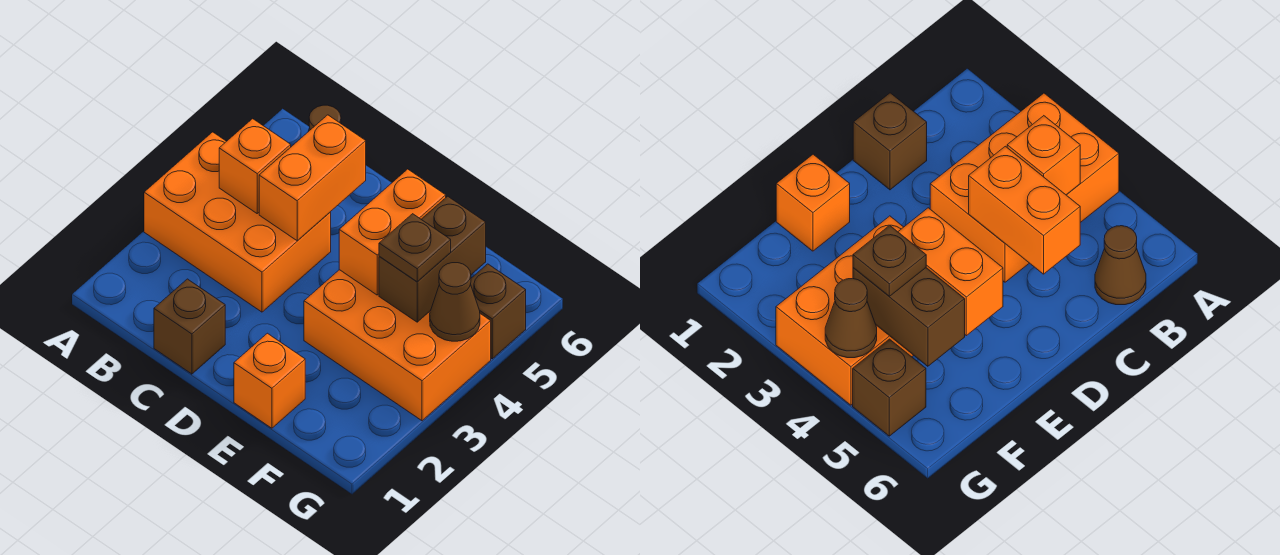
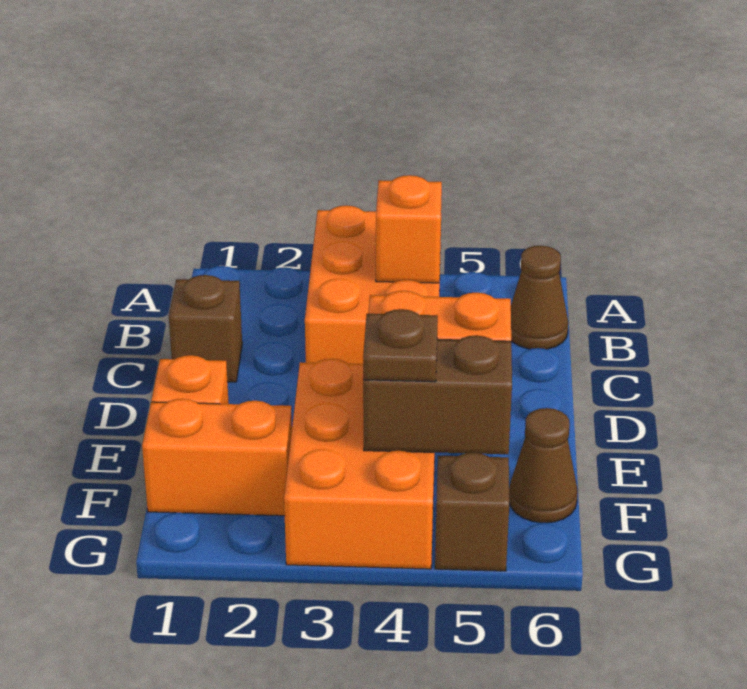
orange brick C4:C5 level 2 -> orange brick F1:F2 level 1
brown cone G4 level 2 -> brown cone F6 level 1

